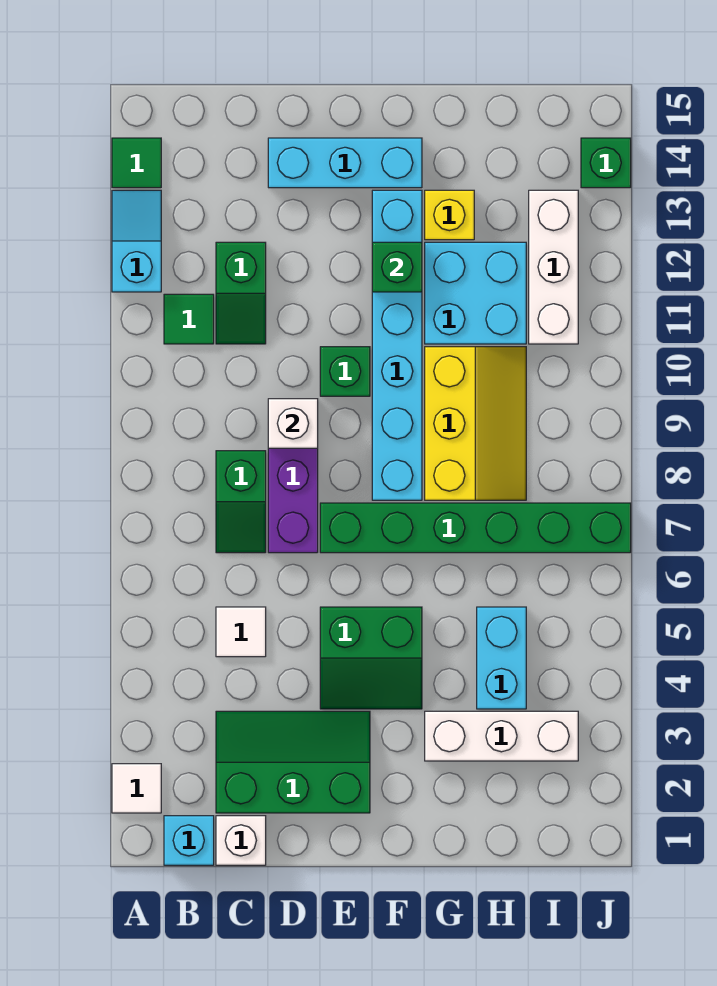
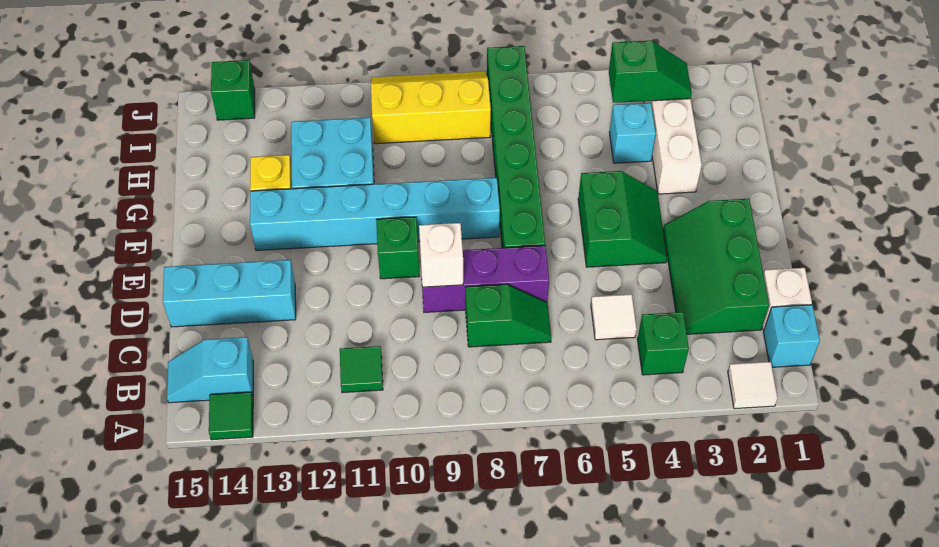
cyan slope A12:A13 level 1 top 12 -> cyan slope B14:B15 level 1 top 14
green slope C11:C12 level 1 top 12 -> green slope I3:I4 level 2 top 4
cyan brick D14:F14 level 1 -> cyan brick D13:D15 level 1
green brick F12 level 2 -> green brick B4 level 1
yellow slope G8:H10 level 1 top G -> yellow slope I8:J10 level 1 top I
cyan brick H4:H5 level 1 -> cyan brick H4 level 1
white brick I11:I13 level 1 -> none

